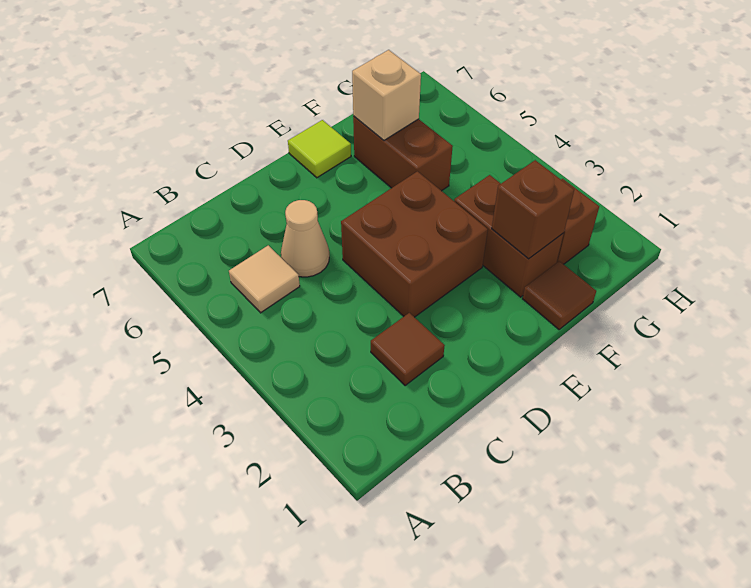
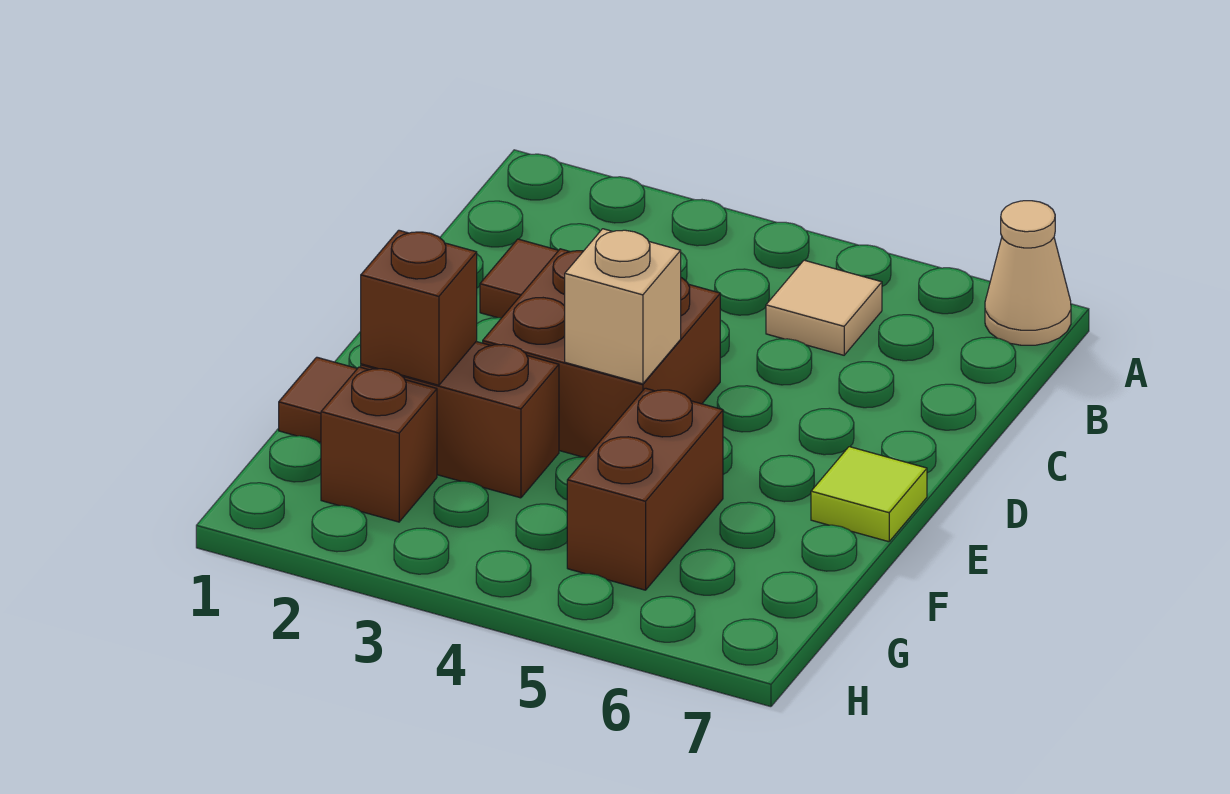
tan cone C5 level 1 -> tan cone A7 level 1
brown brick F5:F6 level 1 -> brown brick F5:G5 level 1
tan brick F6 level 2 -> tan brick E4 level 2

